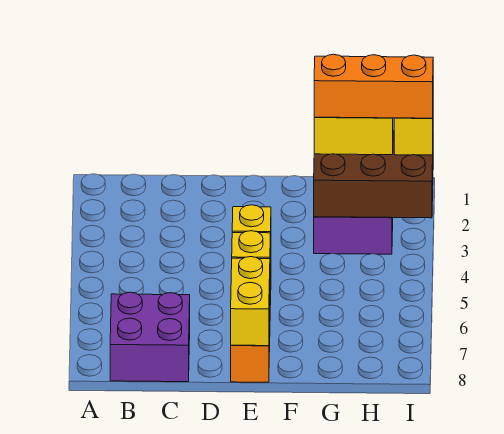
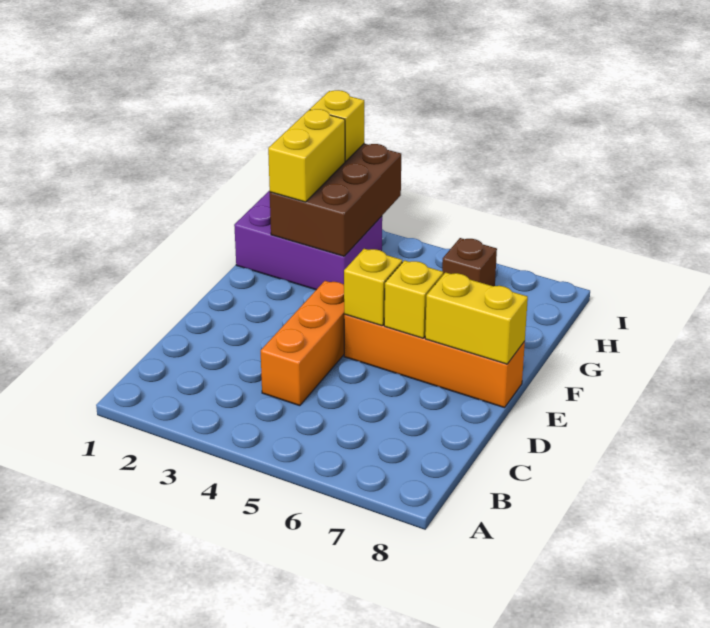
purple brick B7:C8 level 1 -> none
orange brick G2:I2 level 4 -> orange brick C4:E4 level 1
none -> brown brick H6 level 1

